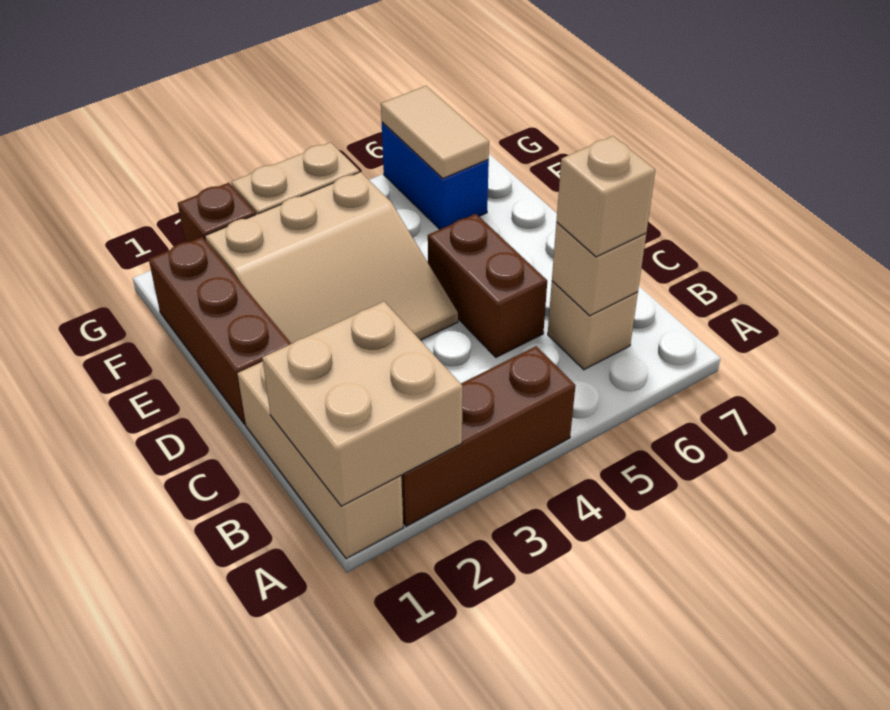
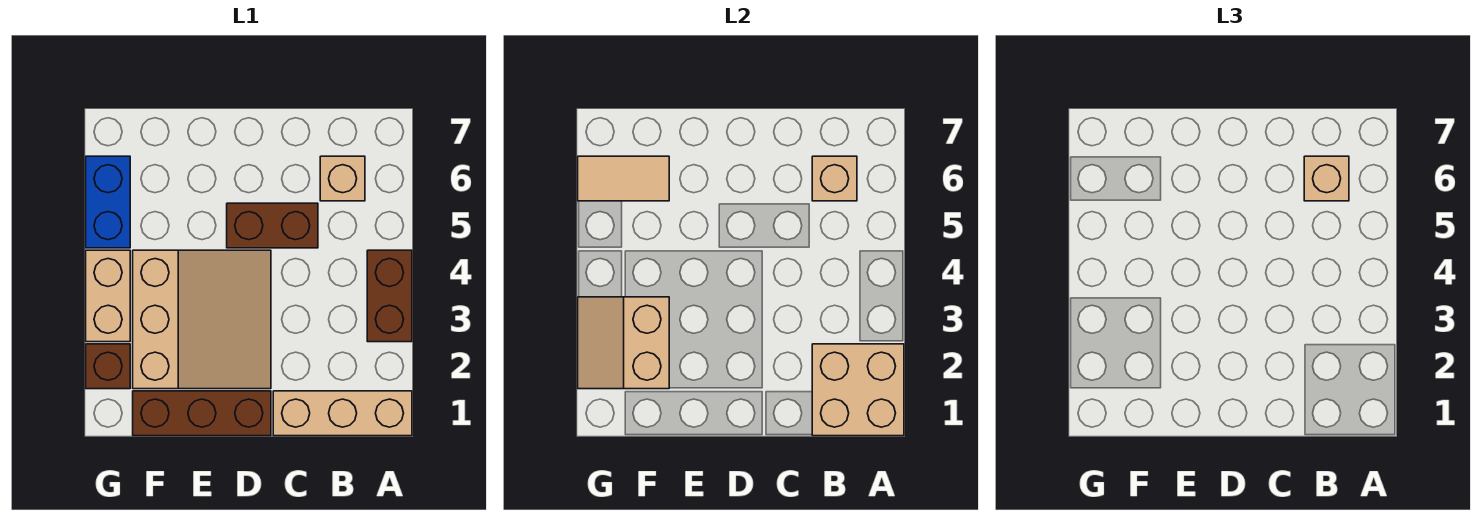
brown brick A2:A4 level 1 -> brown brick A3:A4 level 1
none -> tan slope F2:G3 level 2 top F
blue brick F6:G6 level 1 -> blue brick G5:G6 level 1

